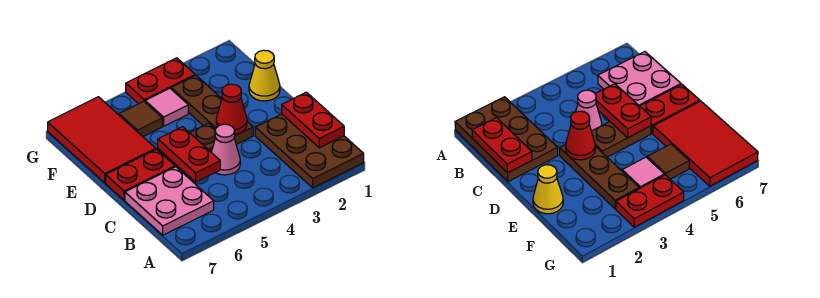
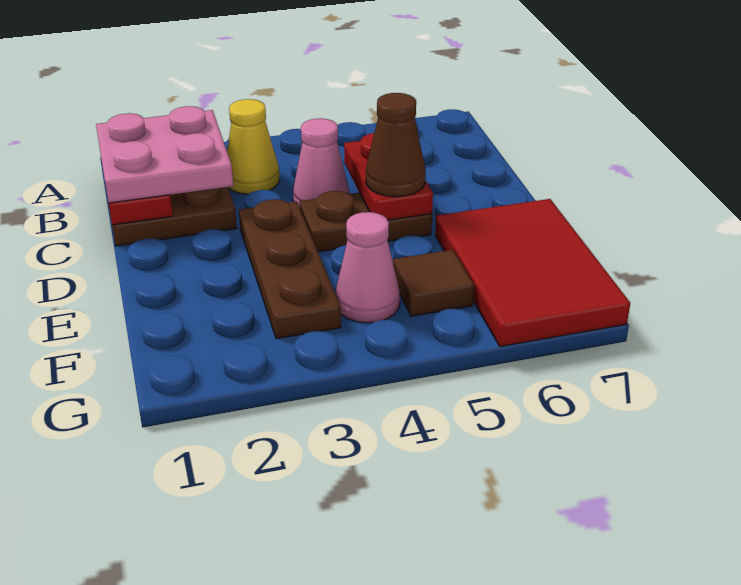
pink plate B6:C7 level 1 -> pink plate B1:C2 level 3
red cone D3 level 2 -> none
none -> brown cone D5 level 3
red plate D6:D7 level 1 -> none
yellow cone E1 level 1 -> yellow cone B3 level 1
pink tile F4 level 1 -> pink cone F4 level 1
red plate G3:G4 level 1 -> none

